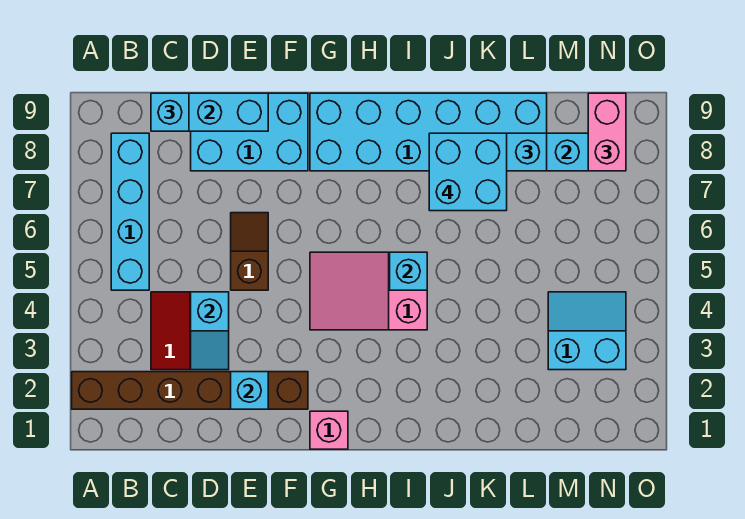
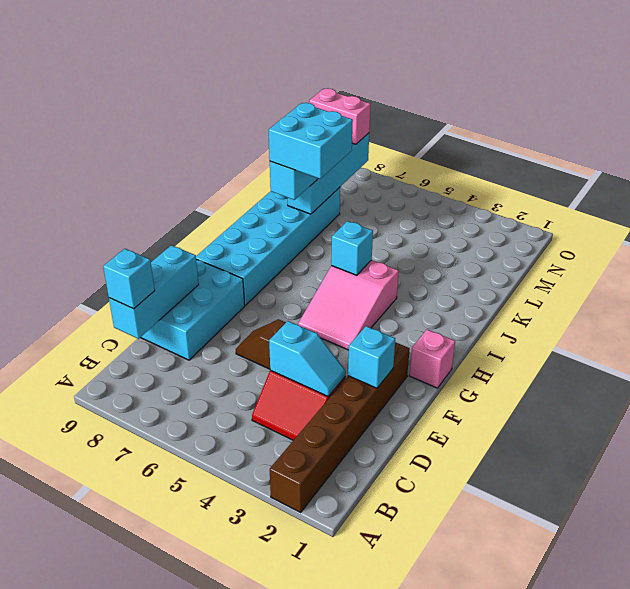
cyan brick B5:B8 level 1 -> none
cyan slope M3:N4 level 1 top 3 -> none

